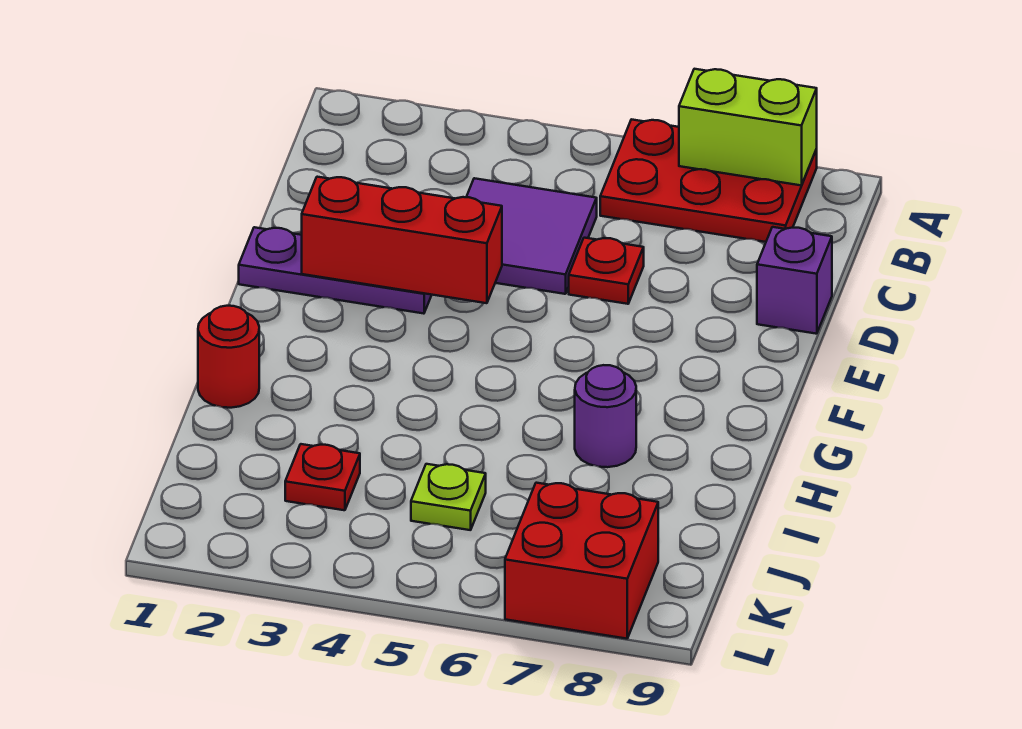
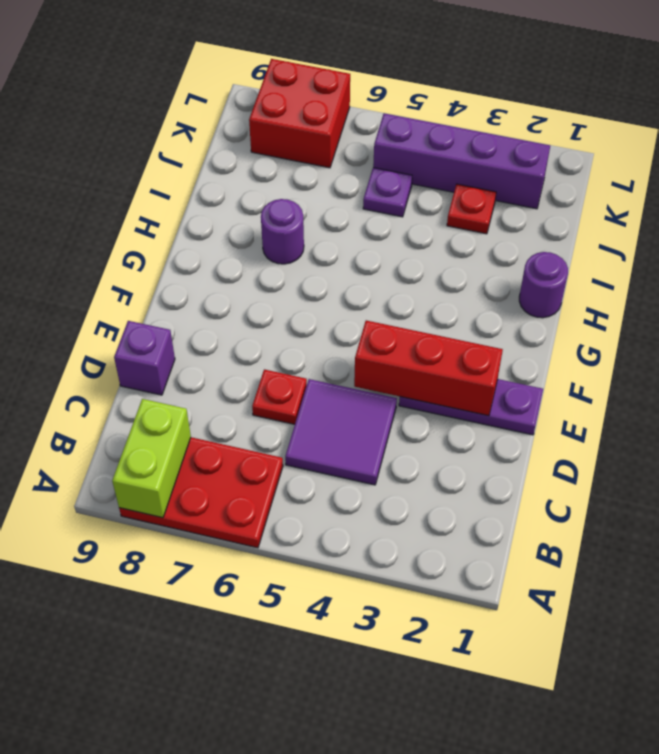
lime brick A7:A8 level 2 -> lime brick A8:B8 level 2
red round brick H1 level 1 -> purple round brick H1 level 1
lime plate J5 level 1 -> purple plate J5 level 1
none -> purple brick K2:K5 level 1

